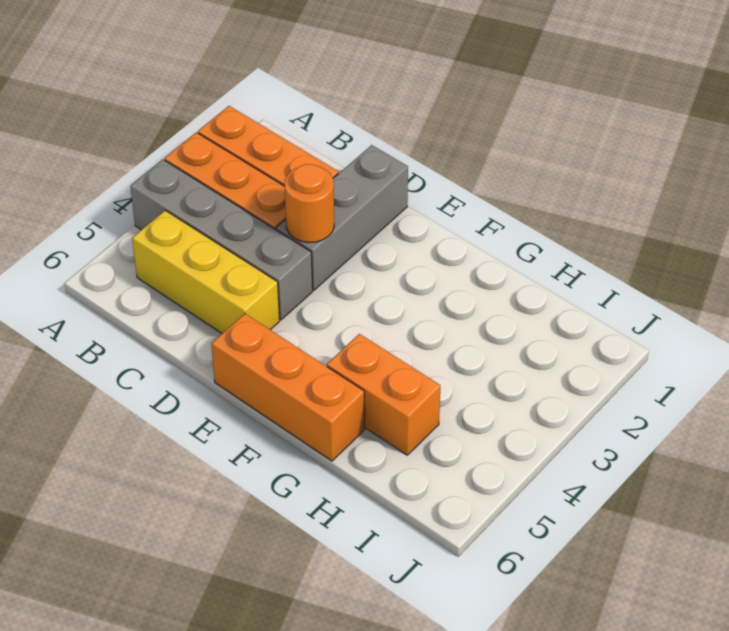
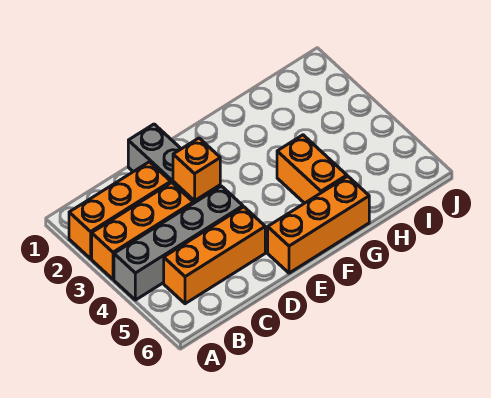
yellow brick B5:D5 level 1 -> orange brick B5:D5 level 1
orange round brick D3 level 2 -> orange brick D3 level 2
orange brick G5:H5 level 1 -> orange brick G4:G5 level 1

